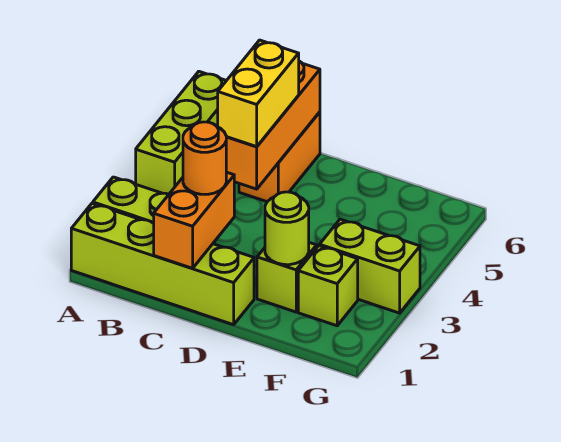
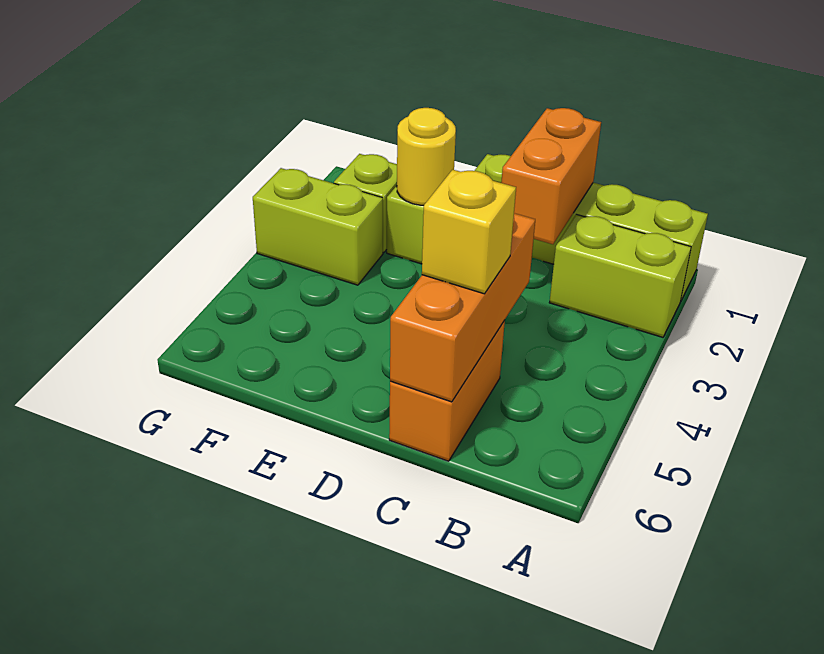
lime brick A4:A6 level 1 -> none
orange round brick C2 level 3 -> none
yellow brick C4:C5 level 3 -> yellow brick C5 level 3
lime round brick E2 level 2 -> yellow round brick E2 level 2

